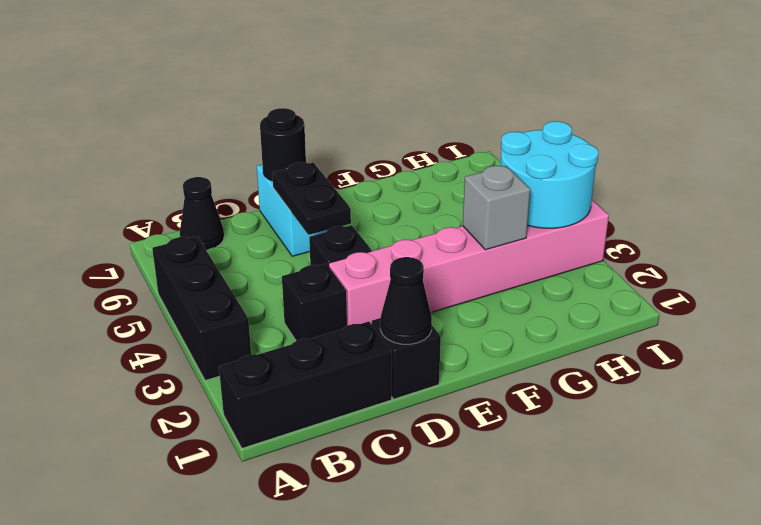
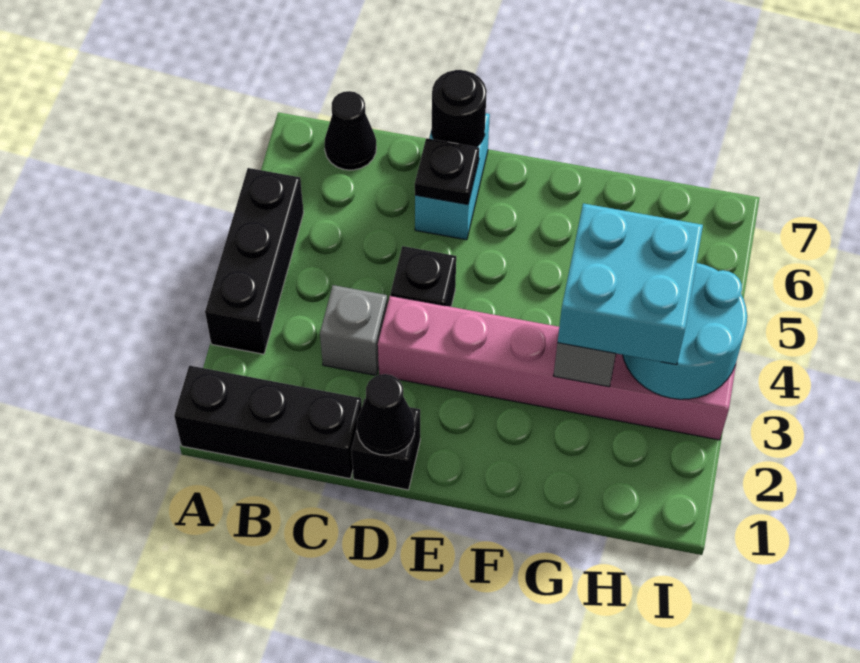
black brick C3 level 1 -> grey brick C3 level 1
black plate D5:D6 level 2 -> black plate D6 level 2
none -> cyan brick G3:H4 level 3

